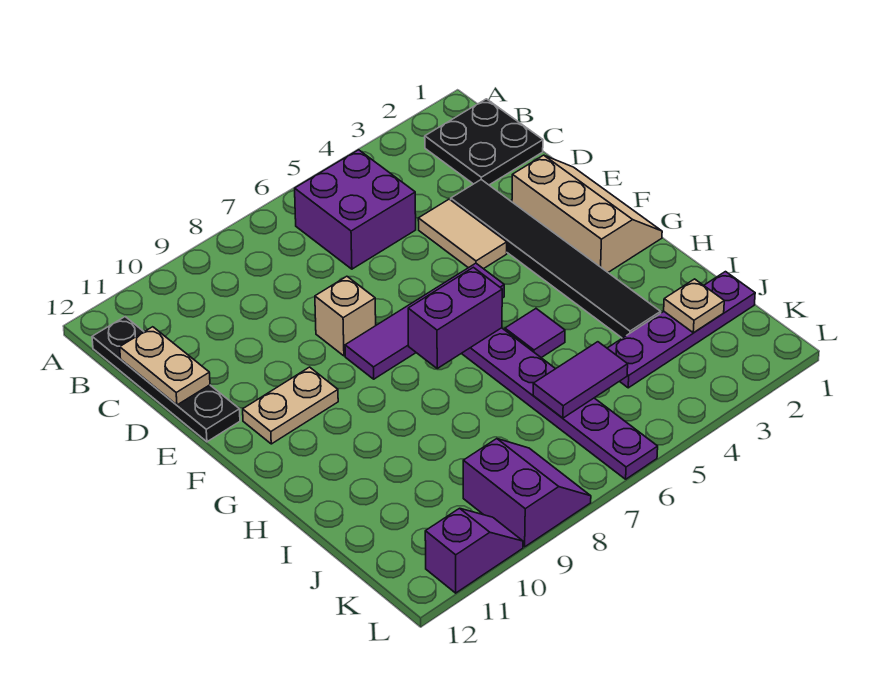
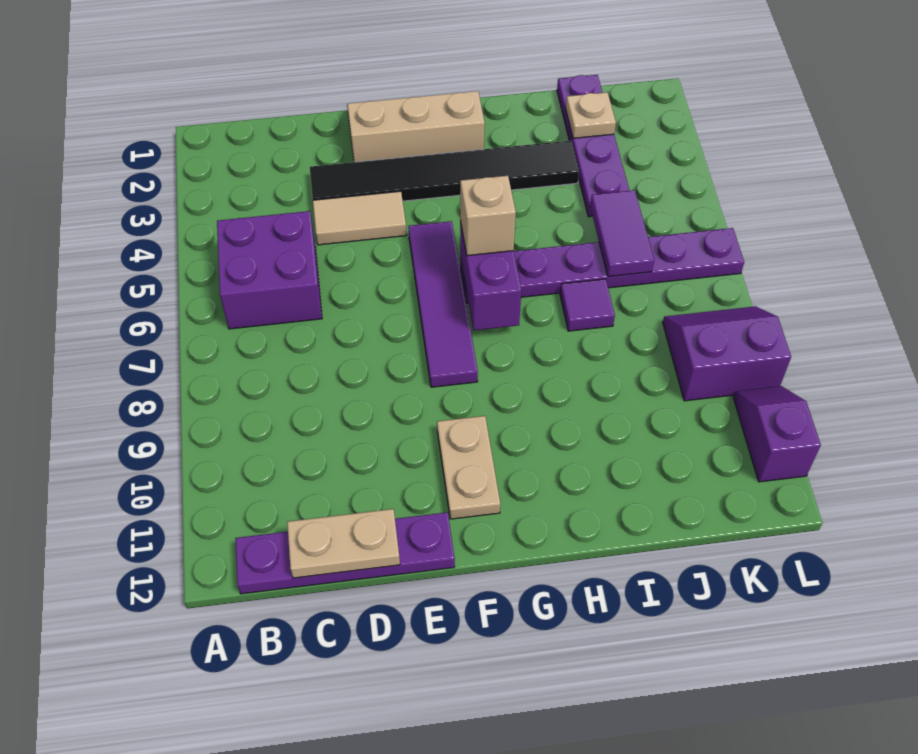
black plate B1:C2 level 1 -> none
black plate B12:E12 level 1 -> purple plate B12:E12 level 1
tan brick E8 level 1 -> tan brick G6 level 3
purple tile H5 level 1 -> purple tile I7 level 1

